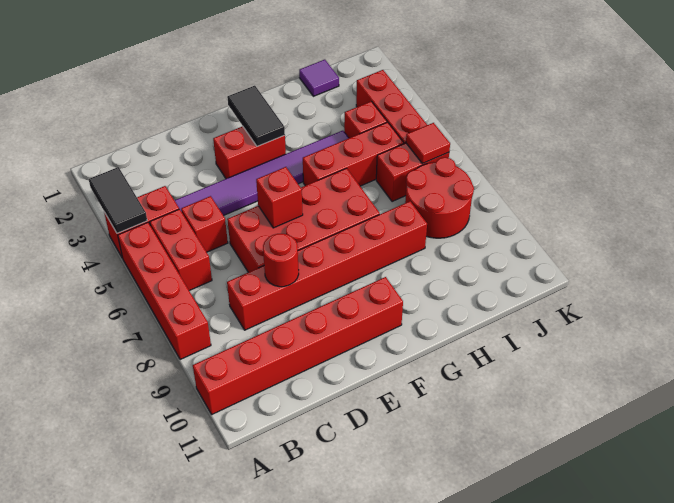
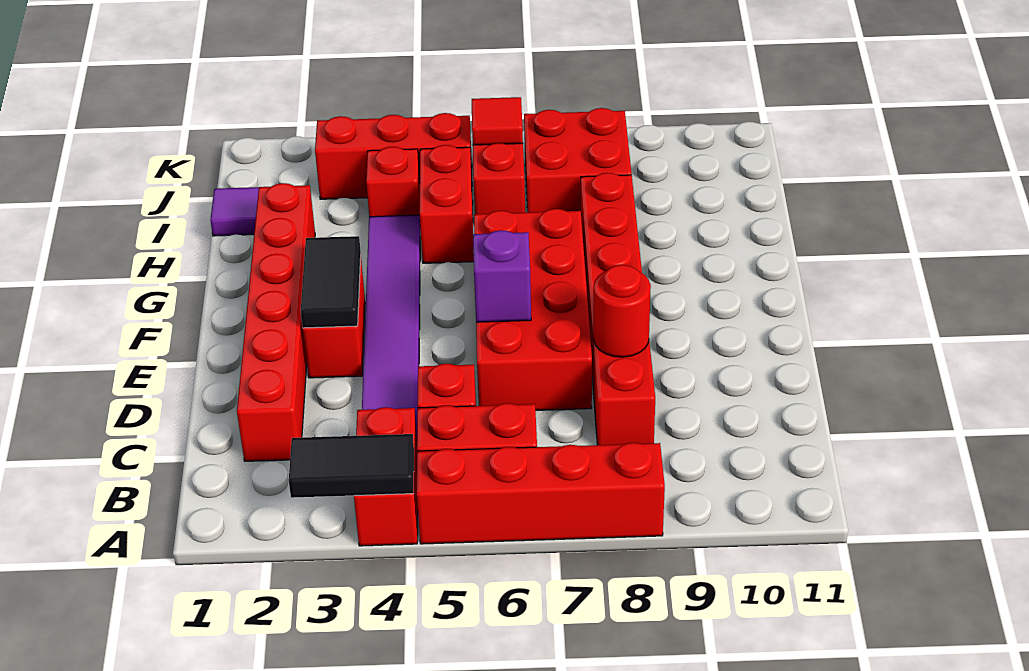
red brick A10:F10 level 1 -> red brick C2:H2 level 1
red brick E6 level 2 -> purple brick E6 level 2
black tile F2:F3 level 2 -> black tile E3:F3 level 2
red brick G5:I5 level 1 -> red brick H5:I5 level 1
red round brick I7:J8 level 1 -> red brick I7:J8 level 1

